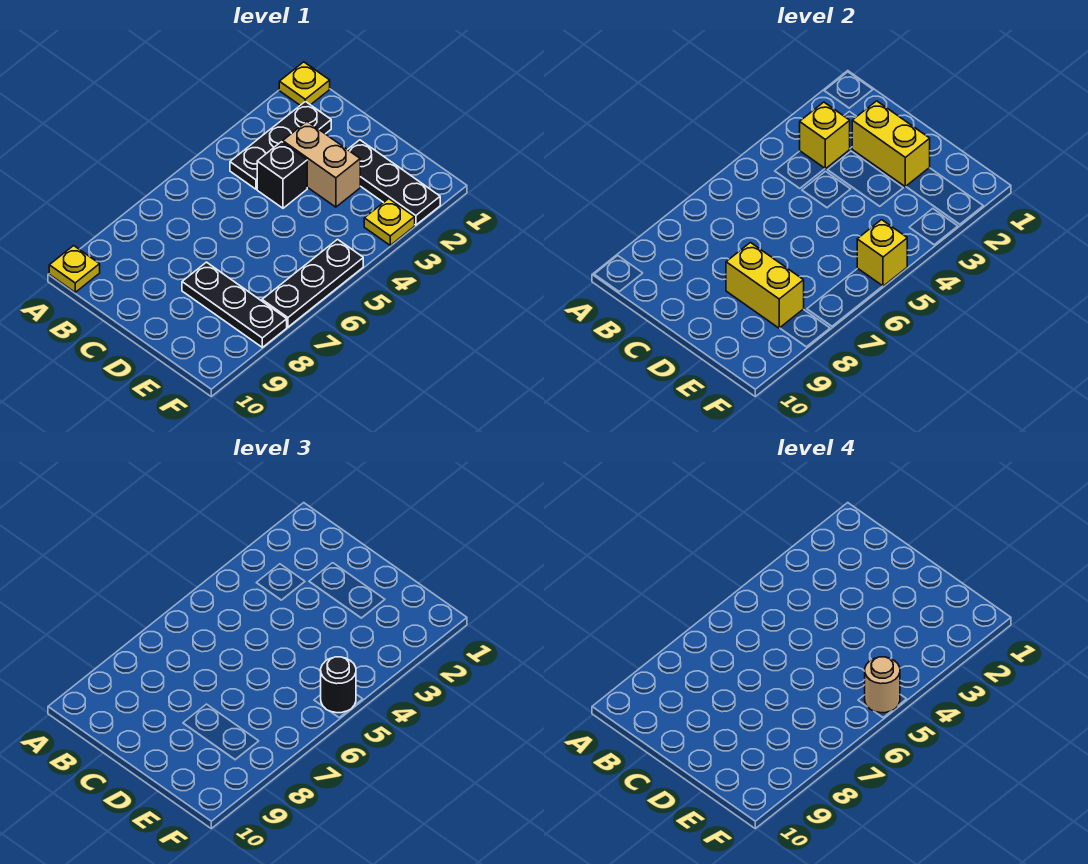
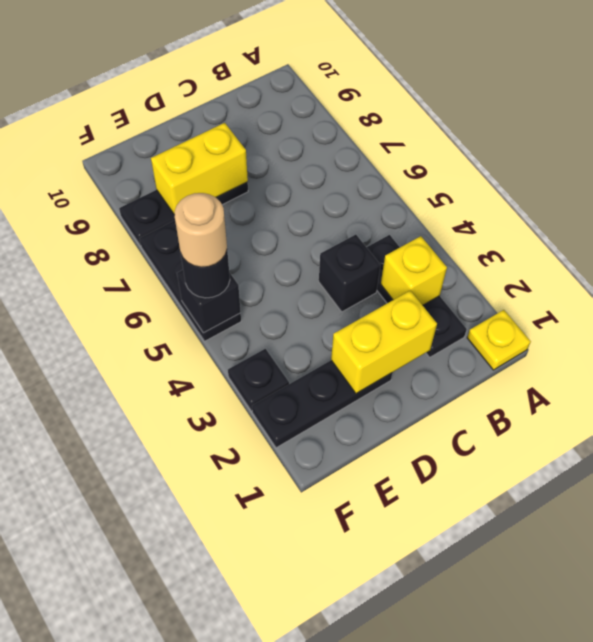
yellow plate A10 level 1 -> none
tan brick C3:D3 level 1 -> none
yellow plate F3 level 1 -> black plate F3 level 1
yellow brick F5 level 2 -> black brick F5 level 2

